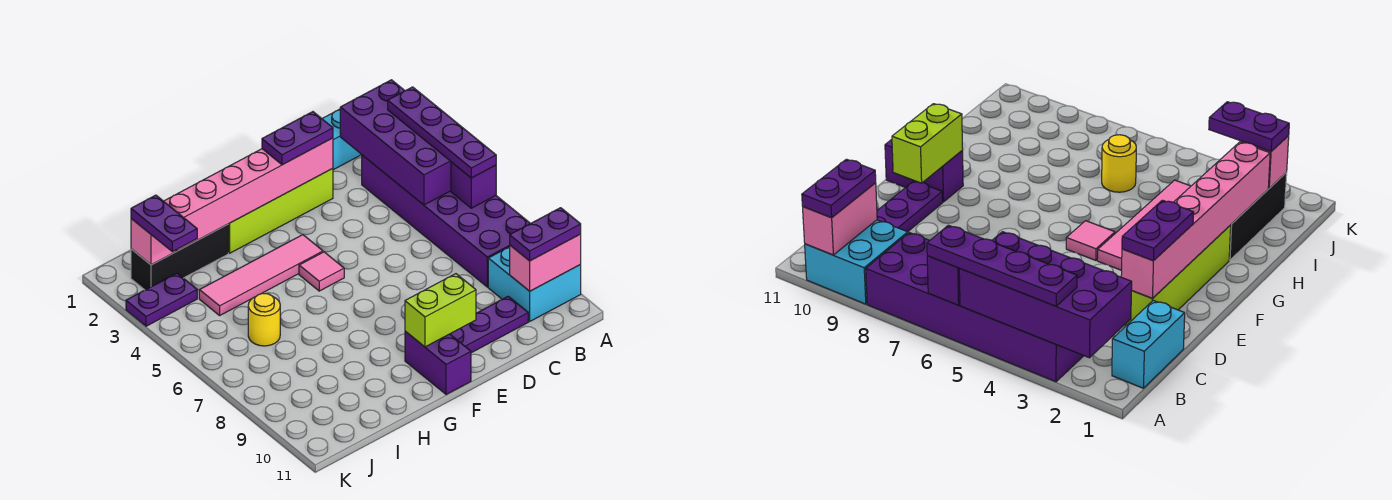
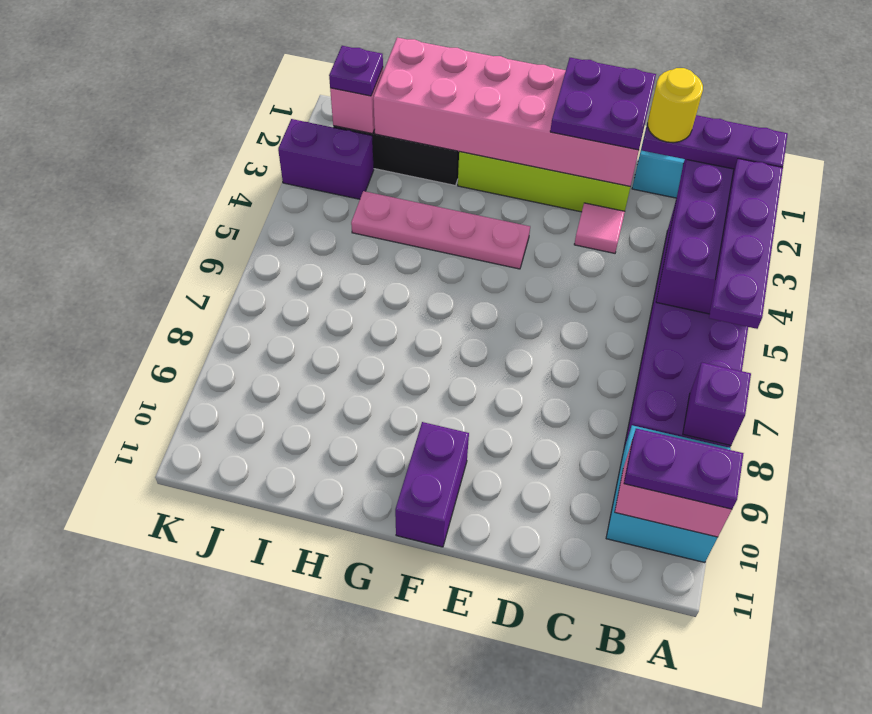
purple brick A6 level 2 -> purple brick A8 level 2
purple plate C10:E10 level 1 -> purple plate A2:C2 level 3
pink brick D2:I2 level 2 -> pink brick D1:I2 level 2
purple plate D2:E2 level 3 -> purple plate D1:E2 level 3
lime brick E10:F10 level 2 -> none
pink tile F4:I4 level 1 -> pink plate F4:I4 level 1
pink tile F5 level 1 -> pink tile D3 level 1
yellow round brick I6 level 1 -> yellow round brick C2 level 4
purple plate J2:J3 level 3 -> purple plate J2 level 3
purple plate J3:K3 level 1 -> purple brick J3:K3 level 1

